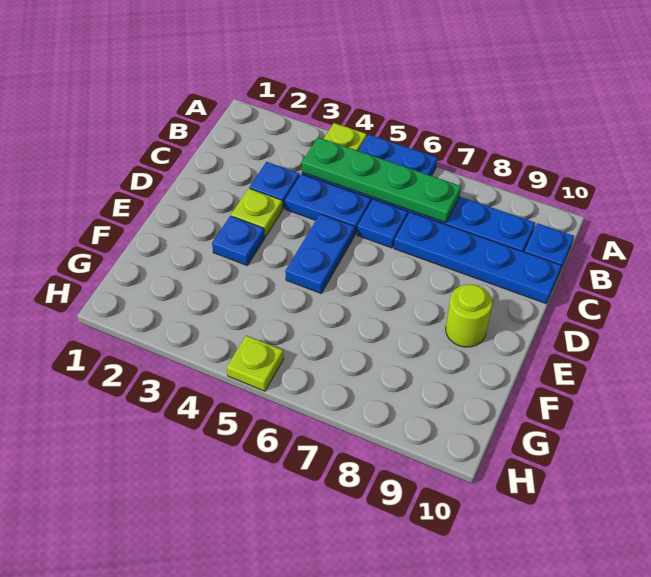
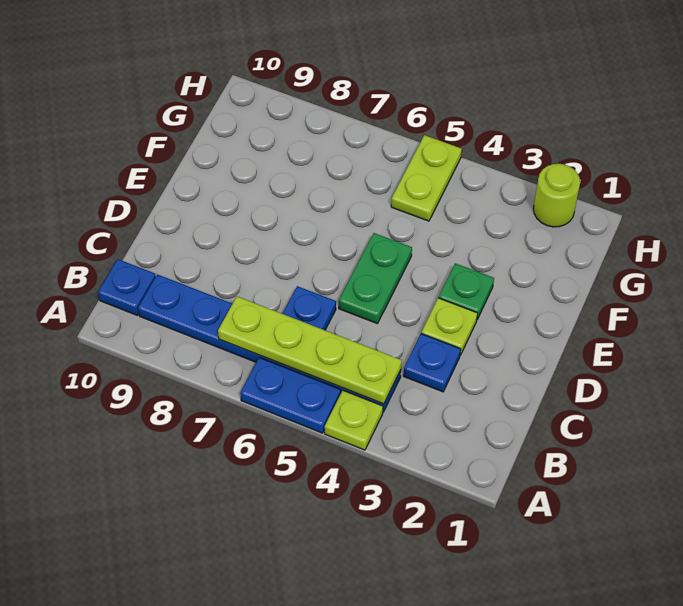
green plate B4:B7 level 2 -> lime plate B4:B7 level 2
blue plate C4:C5 level 1 -> none
blue plate C7:C10 level 1 -> none
blue plate D5:E5 level 1 -> green plate D5:E5 level 1
blue plate E3 level 1 -> green plate E3 level 1
lime round brick E9 level 1 -> lime round brick H2 level 1
lime plate H5 level 1 -> lime plate G5:H5 level 1

